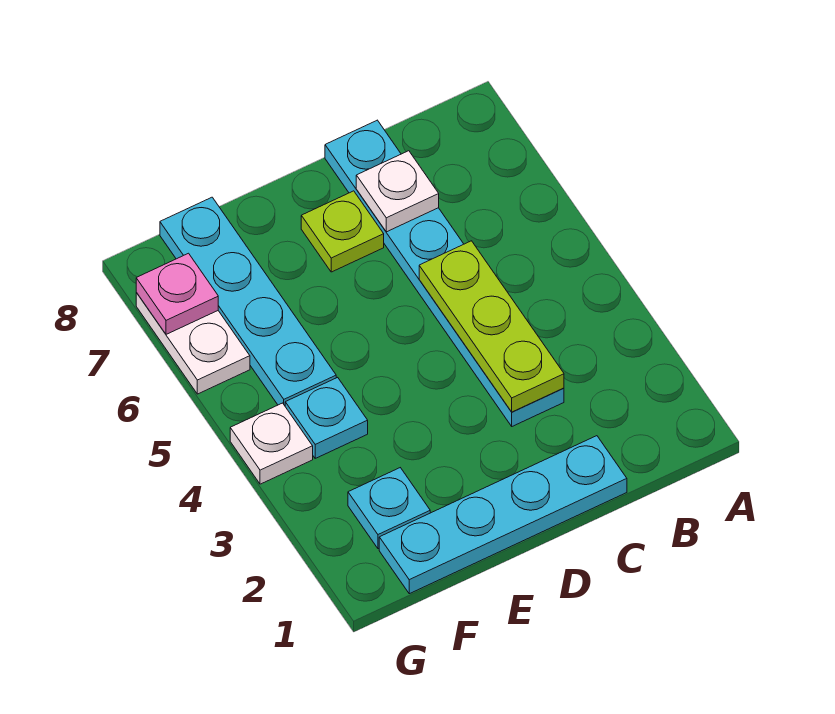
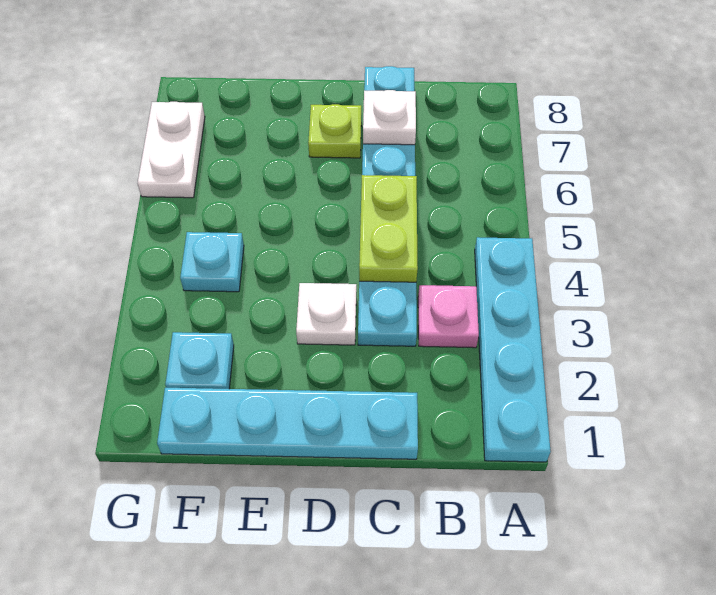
lime plate C3:C5 level 2 -> lime plate C4:C5 level 2
cyan plate F5:F8 level 1 -> cyan plate A1:A4 level 1
white plate G4 level 1 -> white plate D3 level 1
pink plate G7 level 2 -> pink plate B3 level 1

